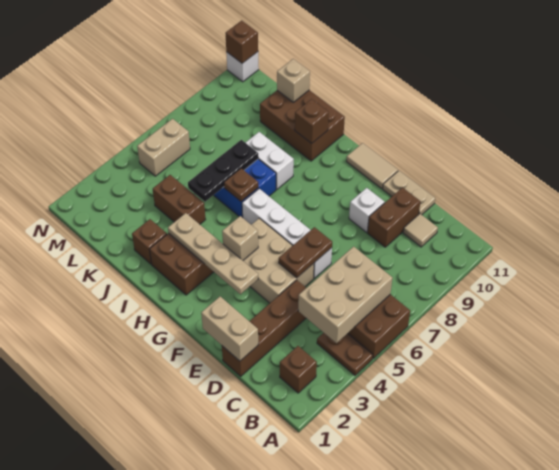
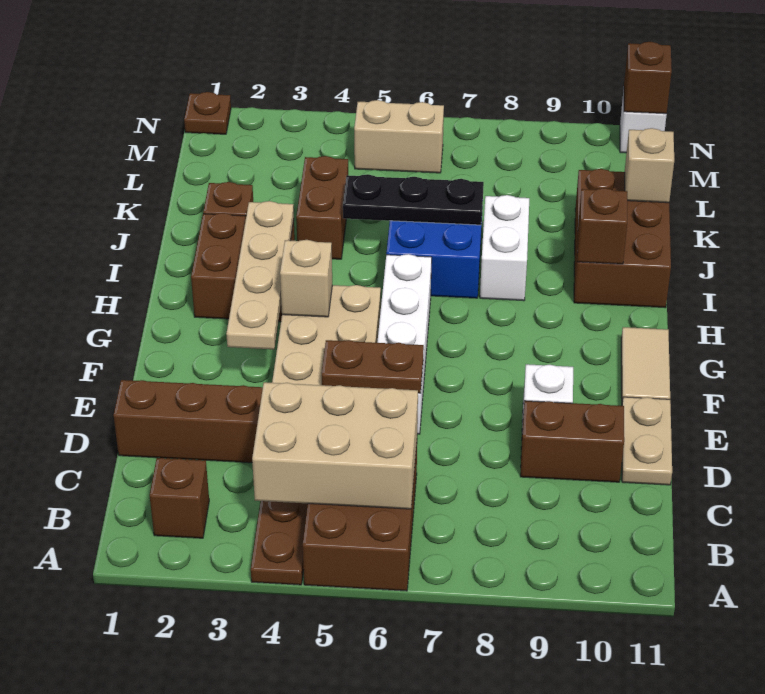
tan tile C10 level 1 -> none
tan brick D1:E1 level 2 -> none
brown plate I6 level 2 -> brown plate N1 level 1

